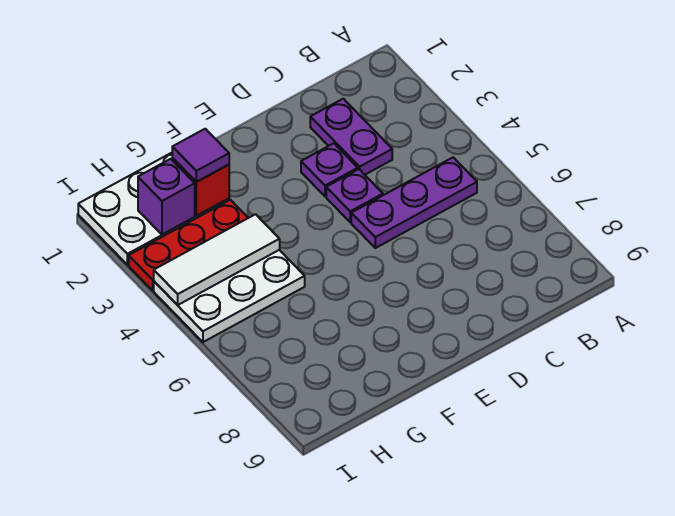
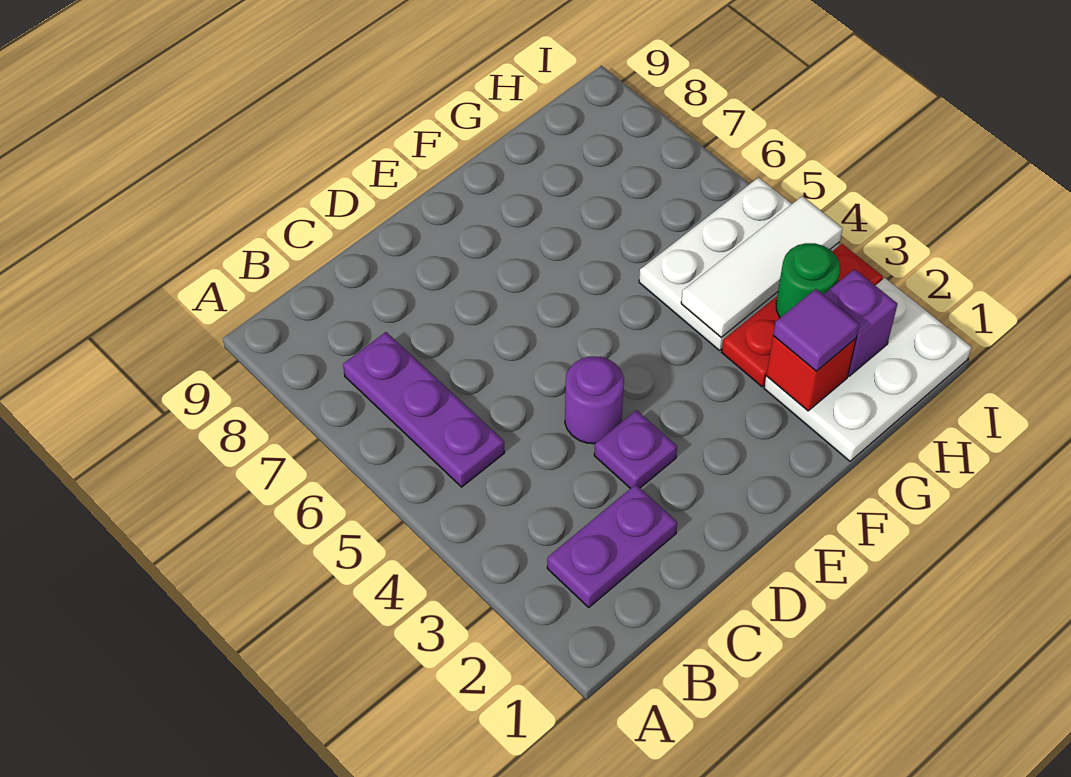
purple plate B5:D5 level 1 -> purple plate B5:B7 level 1
purple plate C2:C3 level 1 -> purple plate B2:C2 level 1
purple plate D4 level 1 -> purple round brick D4 level 1
none -> green round brick H3 level 2

